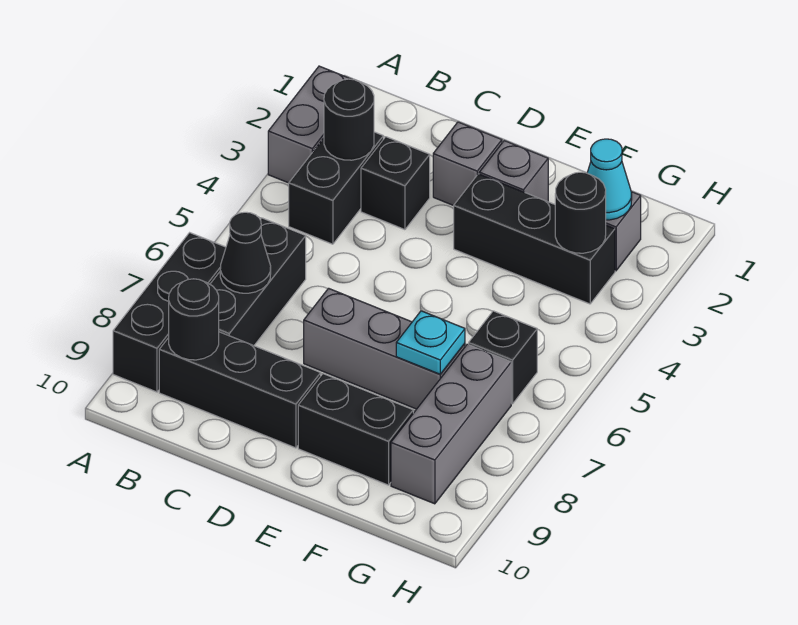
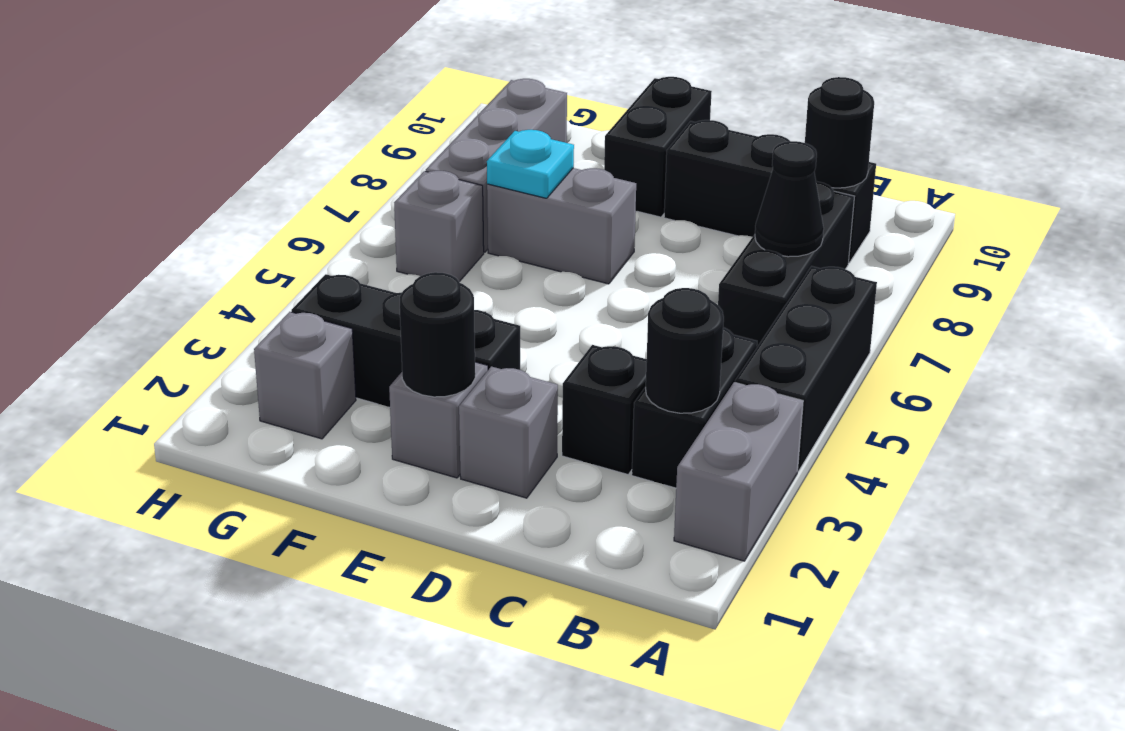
black brick A7:A9 level 1 -> black brick A4:A6 level 1
grey brick D7:F7 level 1 -> grey brick E7:F7 level 1
black brick E9:F9 level 1 -> black brick E9:E10 level 1
cyan cone G2 level 2 -> none
black round brick G3 level 2 -> black round brick E2 level 2
black brick G6 level 1 -> grey brick G6 level 1

